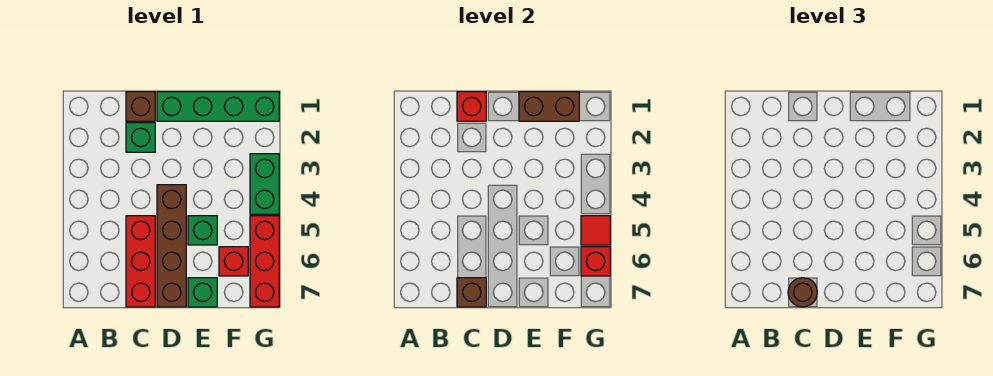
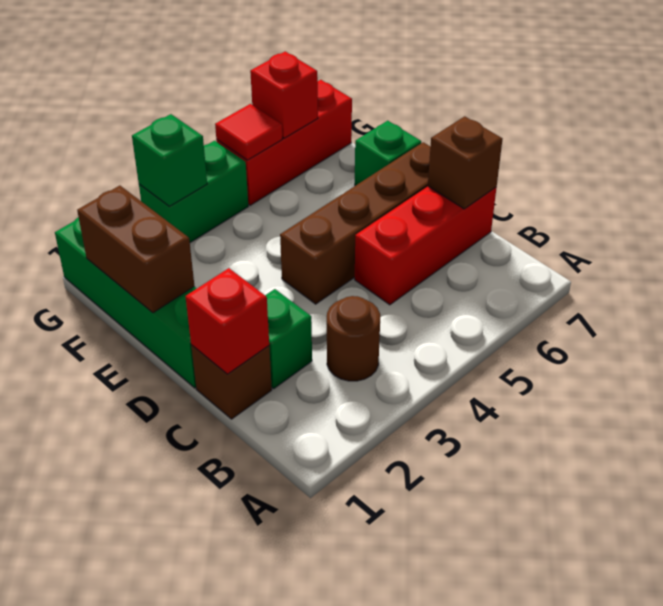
brown round brick C7 level 3 -> brown round brick B3 level 1
green brick E5 level 1 -> green brick G3 level 2
red brick F6 level 1 -> none

